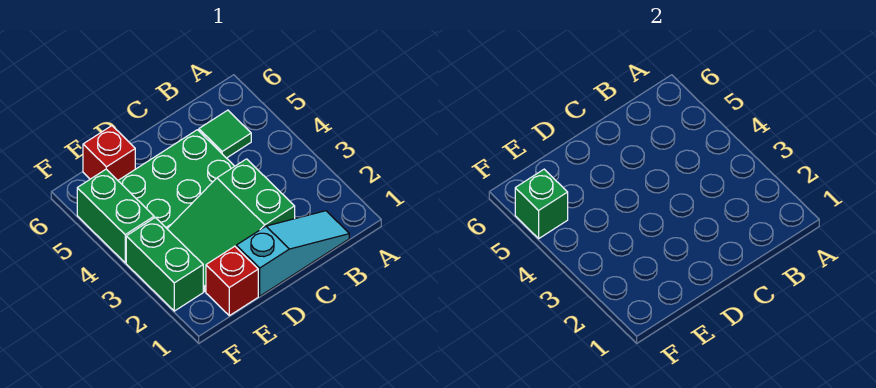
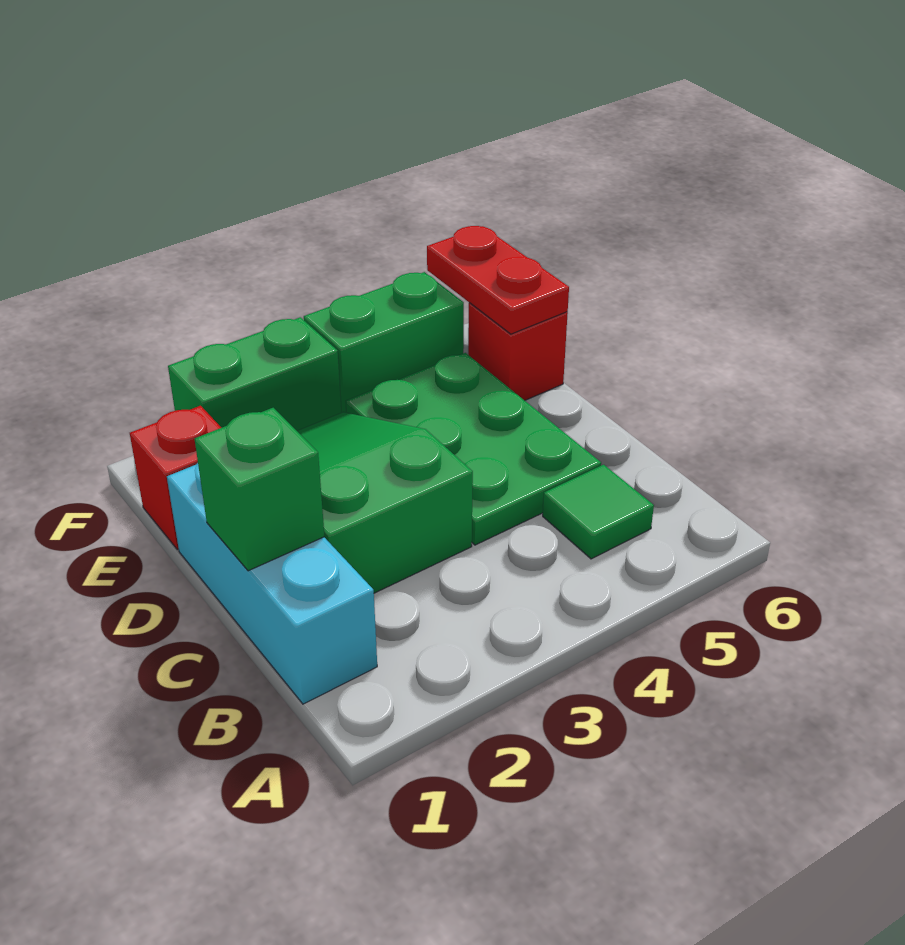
cyan slope B1:D1 level 1 top D -> cyan brick B1:D1 level 1
none -> red plate E6:F6 level 2
green brick F5 level 2 -> green brick C1 level 2

